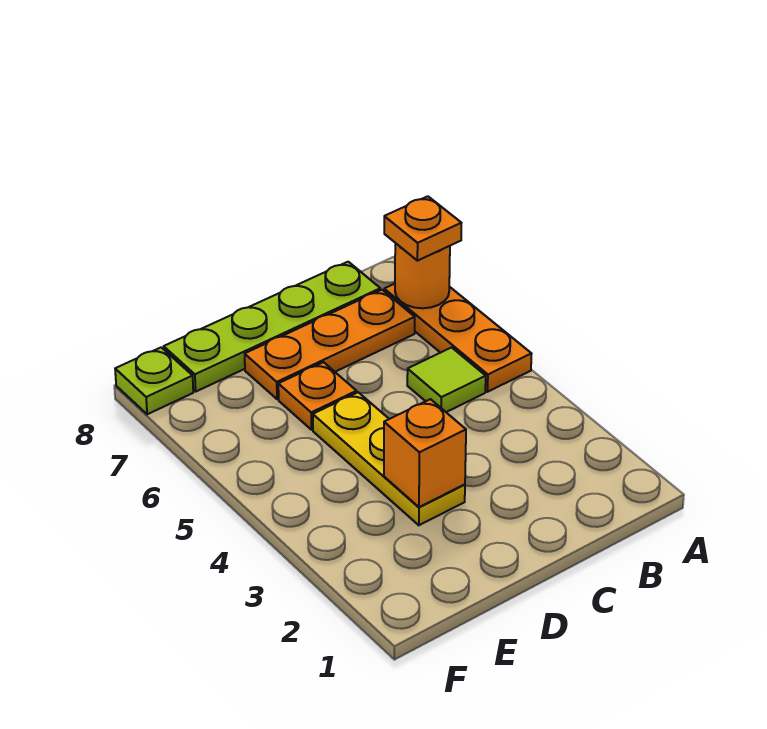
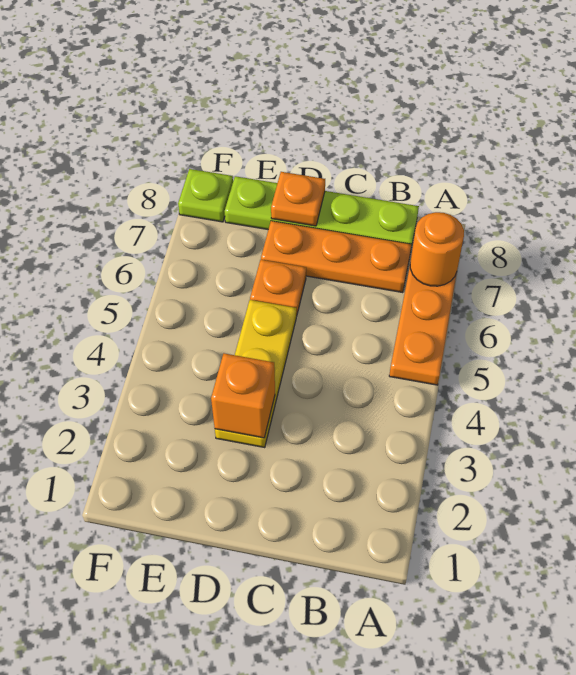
orange plate A7 level 3 -> orange plate D8 level 2
lime tile B5 level 1 -> none

